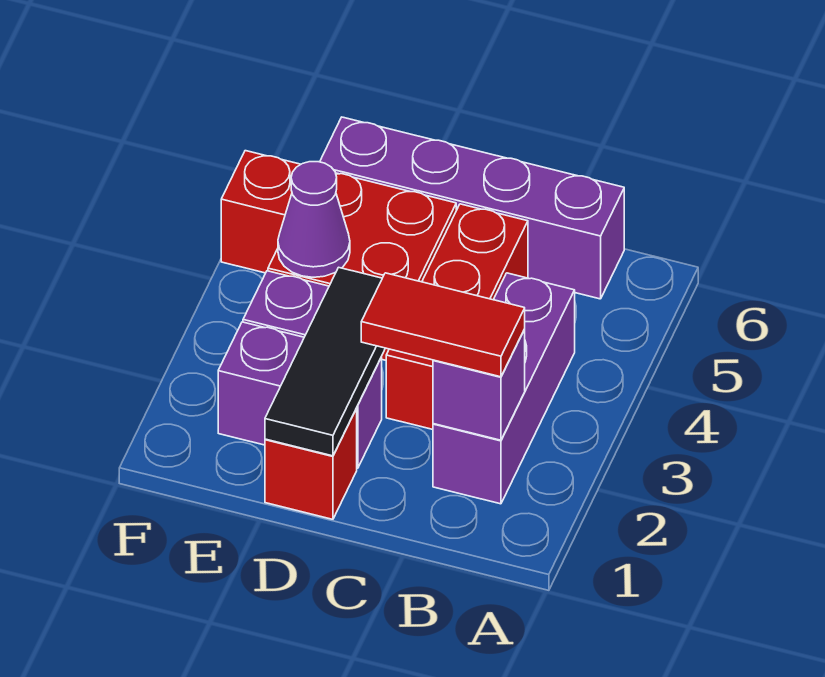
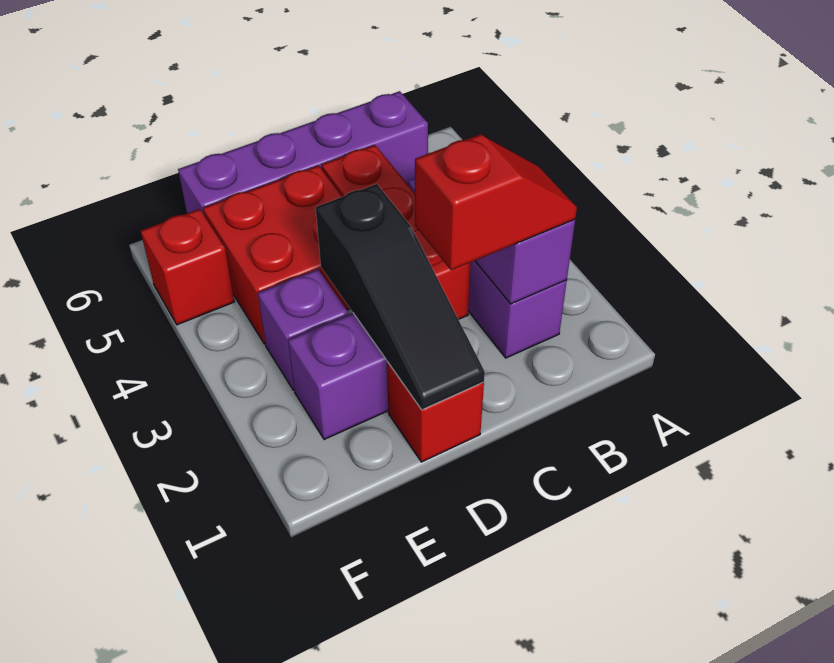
red tile B2:C2 level 3 -> red slope B2:C2 level 3 top C
black tile D1:D3 level 2 -> black slope D1:D3 level 2 top 3
purple cone E4 level 2 -> none

